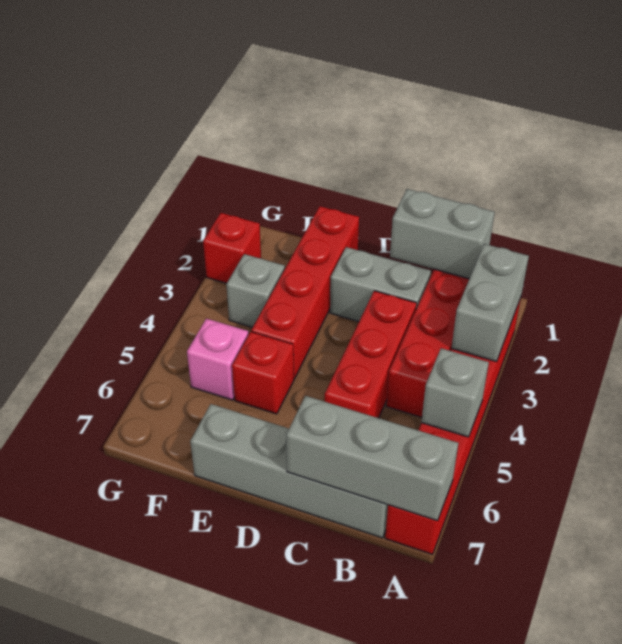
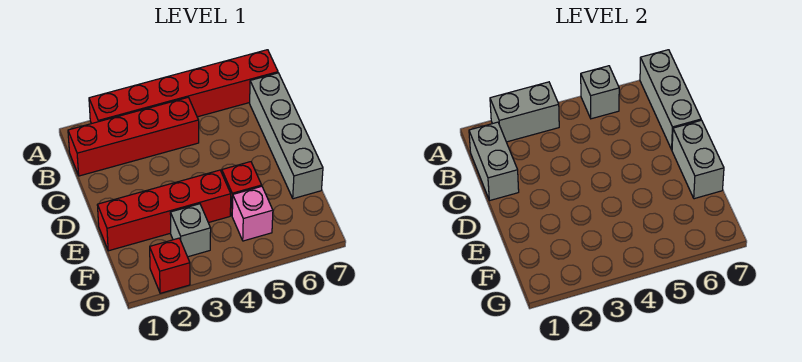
grey brick C2:D2 level 1 -> grey brick D7:E7 level 2
red brick C3:C5 level 1 -> none

